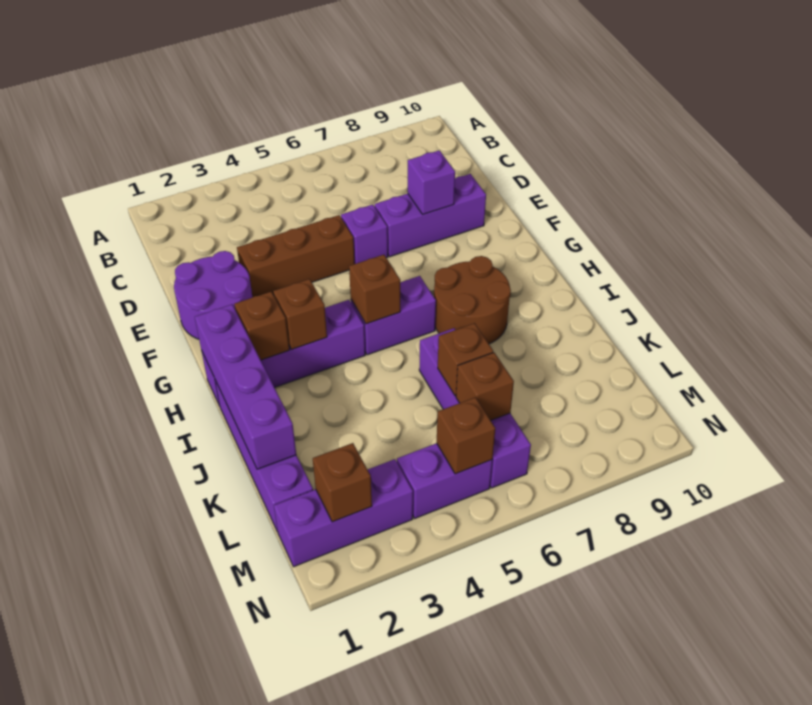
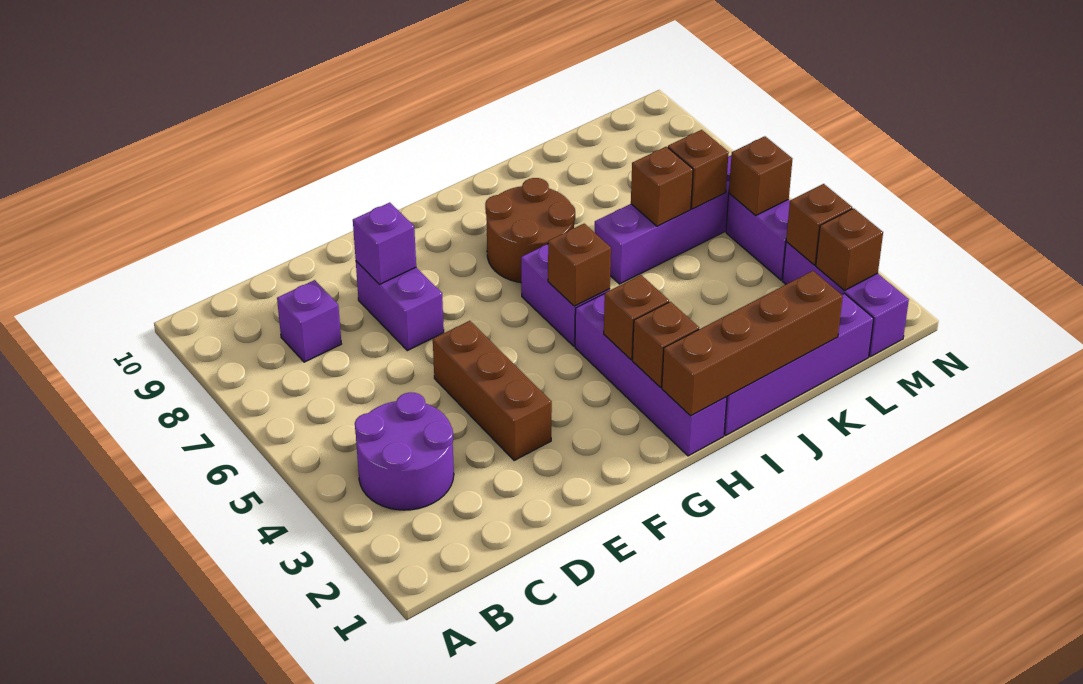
purple round brick E1:F2 level 1 -> purple round brick B3:C4 level 1
purple brick E6 level 1 -> purple brick C8 level 1
purple brick E7:E9 level 1 -> purple brick E7:E8 level 1
purple brick H1:K1 level 2 -> brown brick H1:K1 level 2
none -> brown brick M3 level 2

